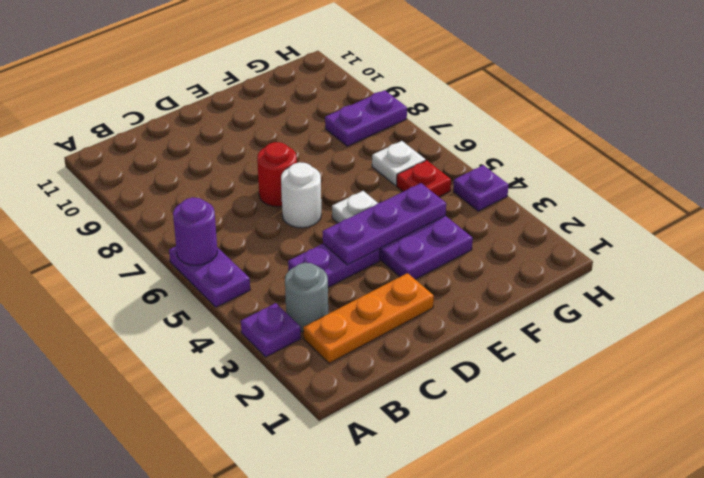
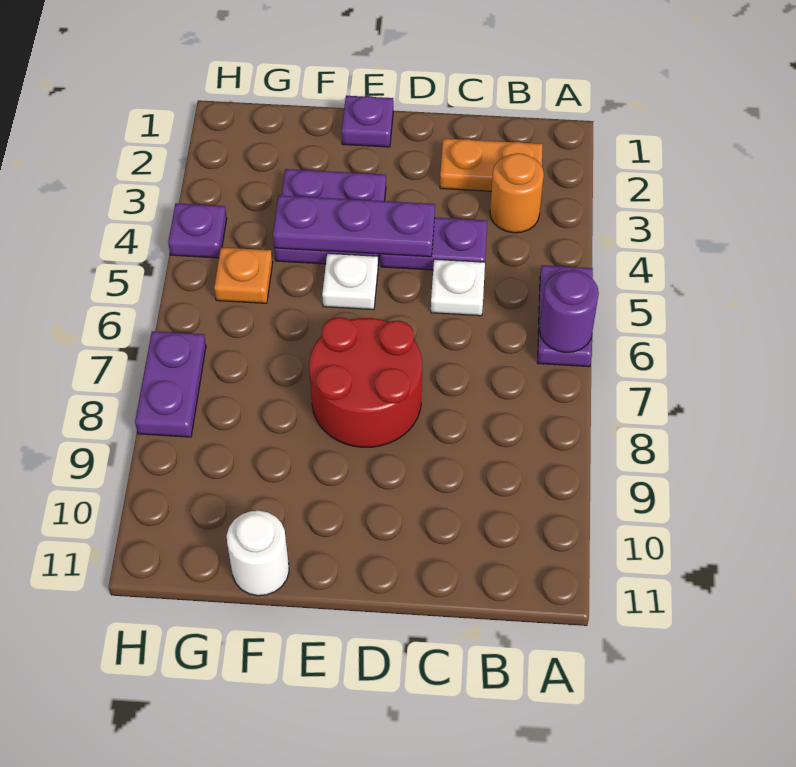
purple plate A3 level 1 -> purple plate E1 level 1
orange plate B2:D2 level 1 -> orange plate B2:C2 level 1
grey round brick B3 level 1 -> orange round brick B3 level 1
white round brick D6 level 1 -> white round brick F11 level 1
red round brick D7 level 1 -> red round brick D7:E8 level 1
red plate G5 level 1 -> orange plate G5 level 1
white plate G6 level 1 -> white plate C5 level 1
purple plate G8:H8 level 1 -> purple plate H7:H8 level 1

